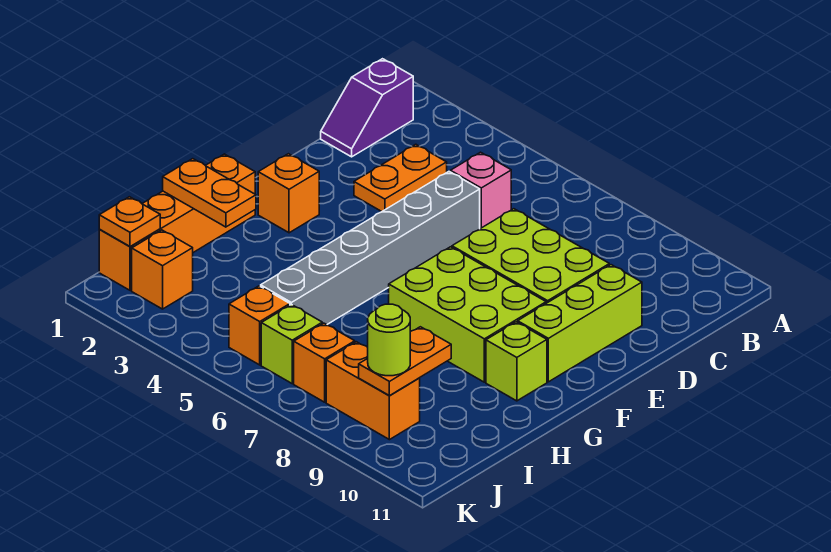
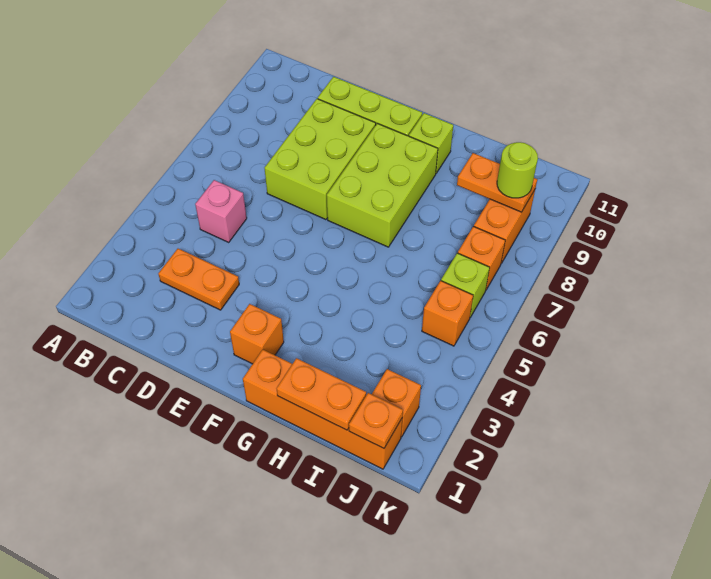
purple slope B1:C1 level 1 top B -> none
grey brick D5:I5 level 1 -> none
orange plate H1:H2 level 2 -> orange plate H1:I1 level 2

